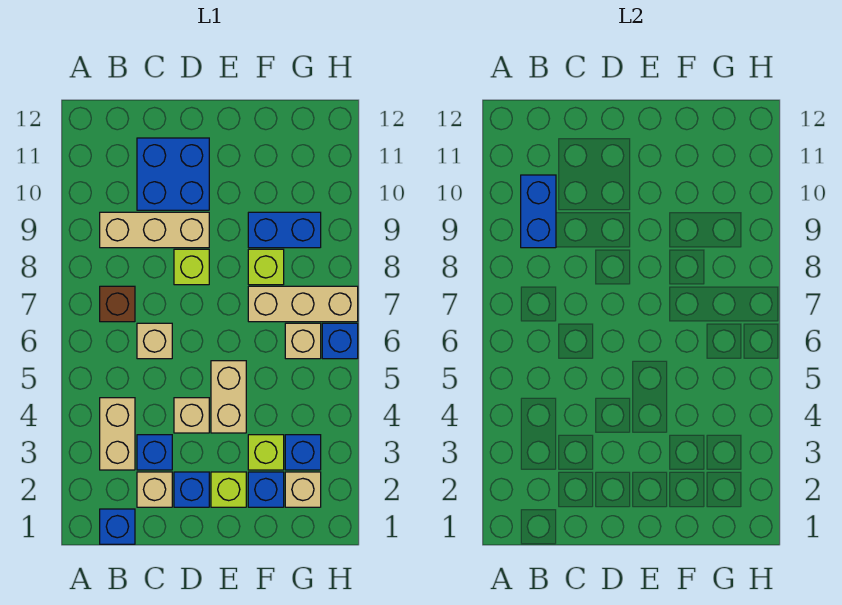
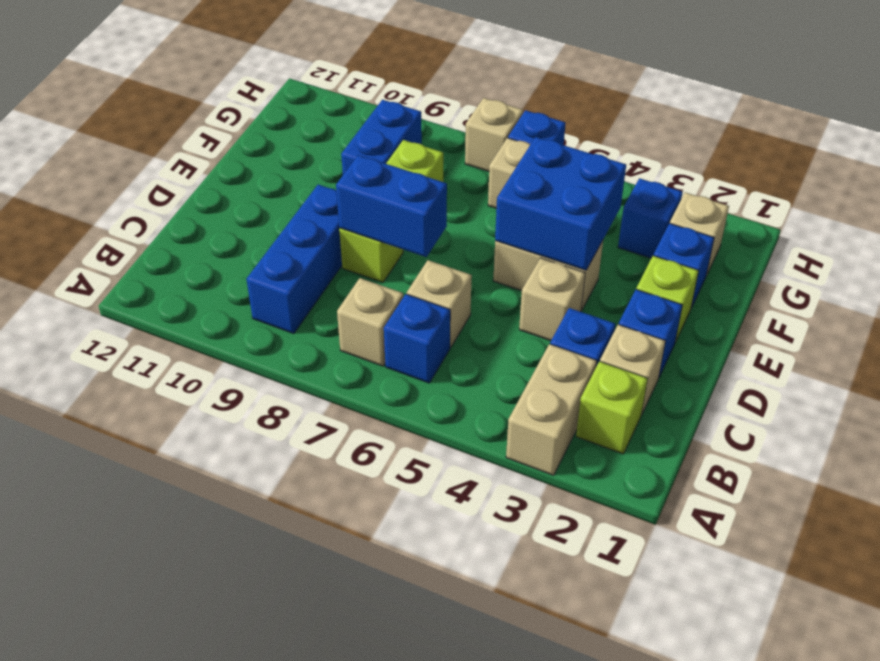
blue brick B1 level 1 -> blue brick B6 level 1
tan brick B3:B4 level 1 -> tan brick A3:B3 level 1
brown brick B7 level 1 -> tan brick B7 level 1
tan brick B9:D9 level 1 -> blue brick B9:D9 level 1
blue brick B9:B10 level 2 -> blue brick D7:D8 level 2
blue brick C10:D11 level 1 -> blue brick E4:F5 level 2
lime brick F3 level 1 -> lime brick B2 level 1
tan brick F7:H7 level 1 -> tan brick H7 level 1

